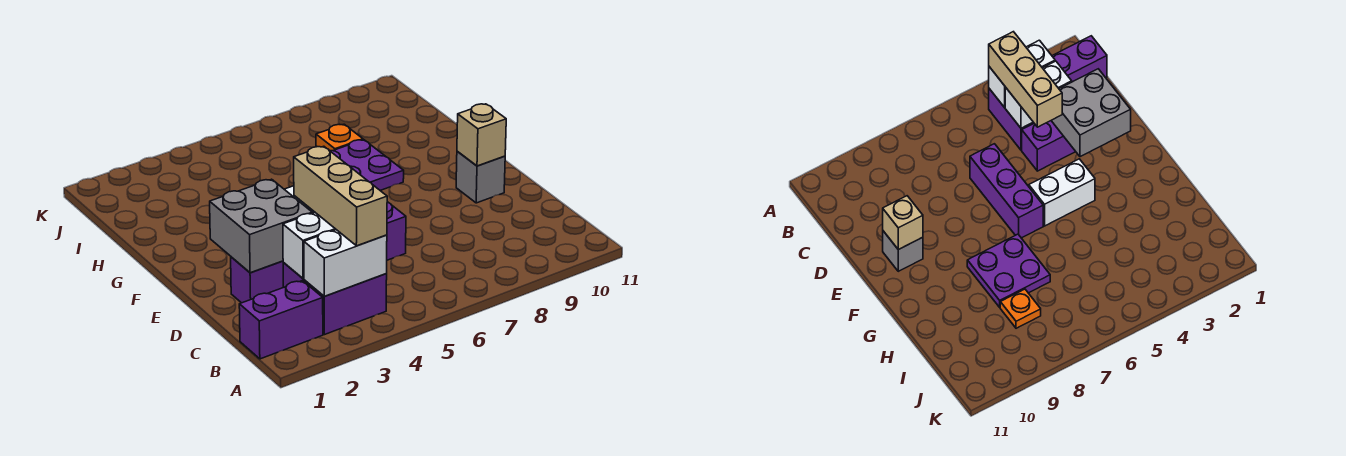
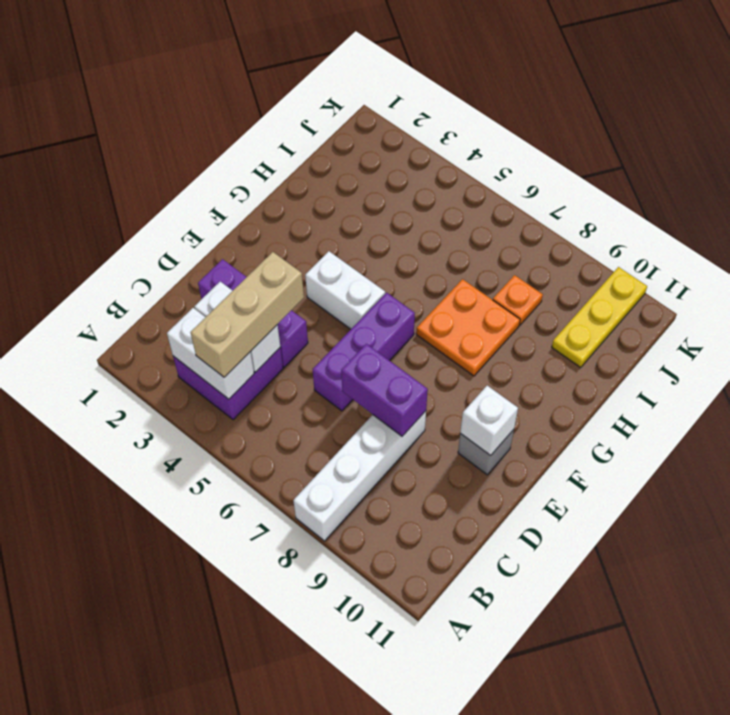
none -> white brick A8:D8 level 1
purple brick B1:B2 level 1 -> purple brick D7:D8 level 2
grey brick D2:E3 level 2 -> none
tan brick E10 level 2 -> white brick E10 level 2
purple plate G7:H8 level 1 -> orange plate G7:H8 level 1
none -> yellow plate I10:K10 level 1

